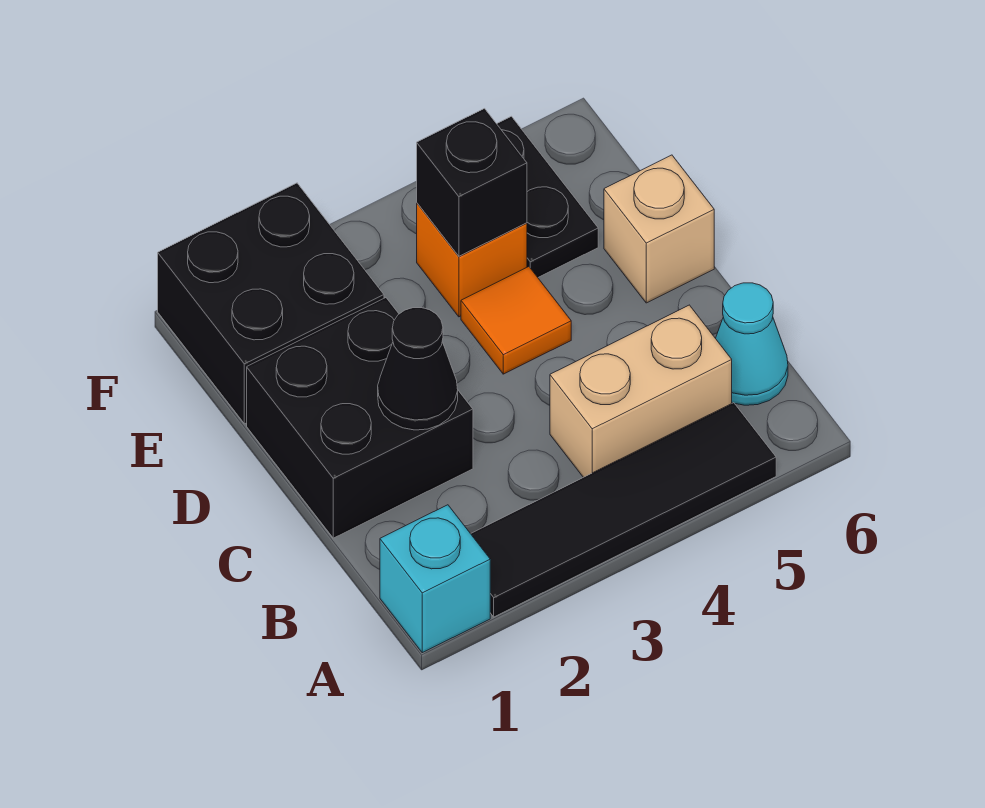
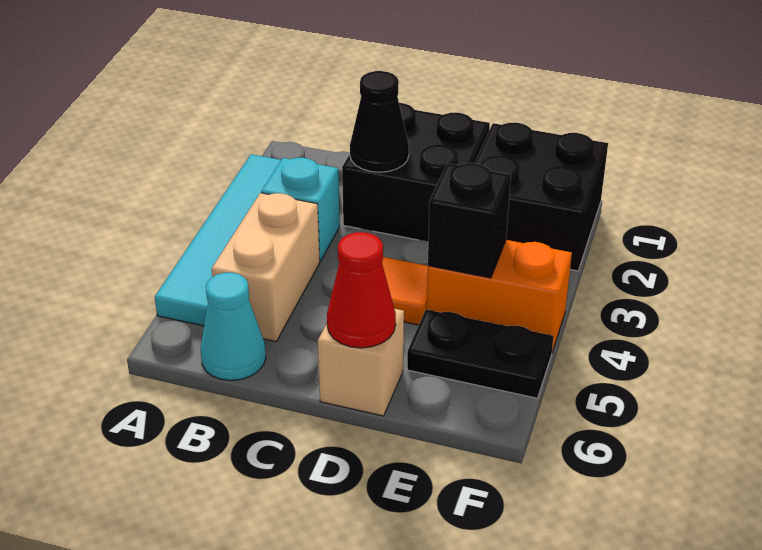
cyan brick A1 level 1 -> cyan brick B3 level 1
black tile A2:A5 level 1 -> cyan tile A2:A5 level 1
none -> red cone D6 level 2
orange brick E4 level 1 -> orange brick E4:F4 level 1

